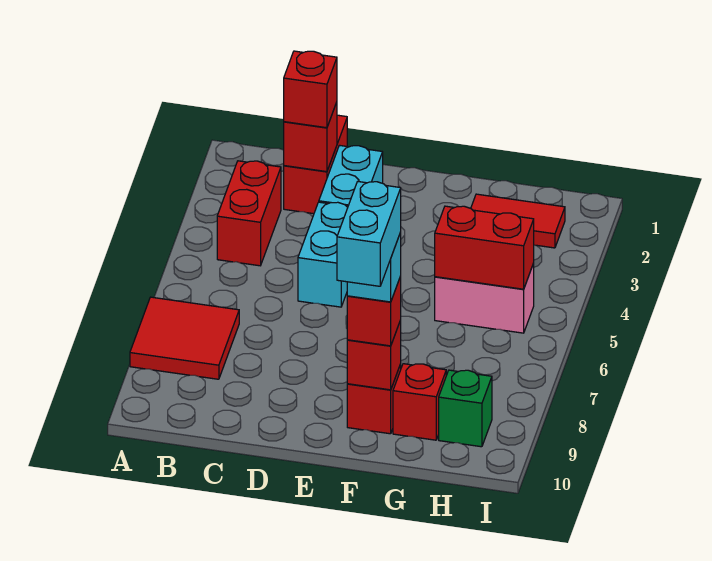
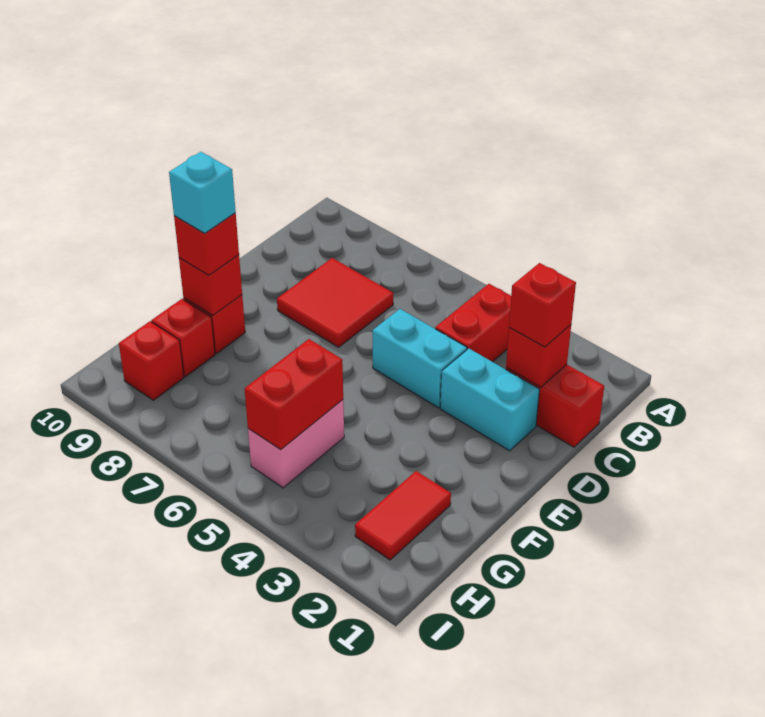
red tile A7:B8 level 1 -> red tile C7:D8 level 1
red brick B3:B4 level 1 -> red brick B4:C4 level 1
cyan brick F9:F10 level 5 -> none
green brick H9 level 1 -> red brick H9 level 1

